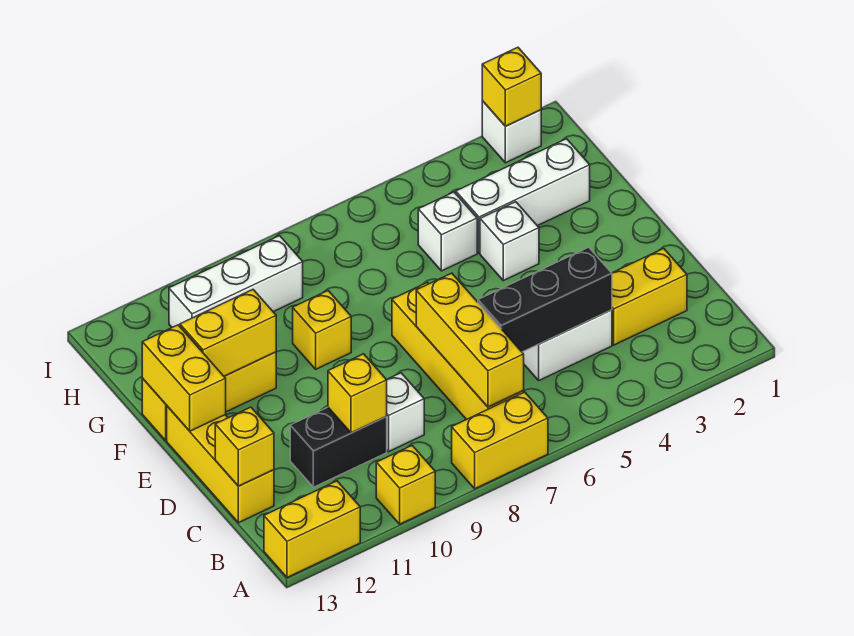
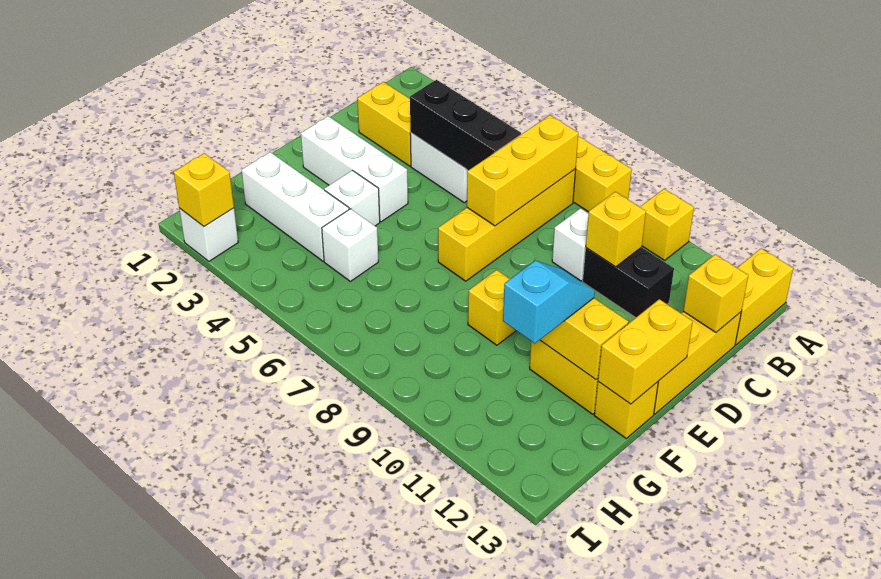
yellow brick A12:A13 level 1 -> yellow brick A13:B13 level 1
none -> cyan slope F11:G11 level 3 top G
white brick H9:H11 level 1 -> white brick E2:E4 level 1

